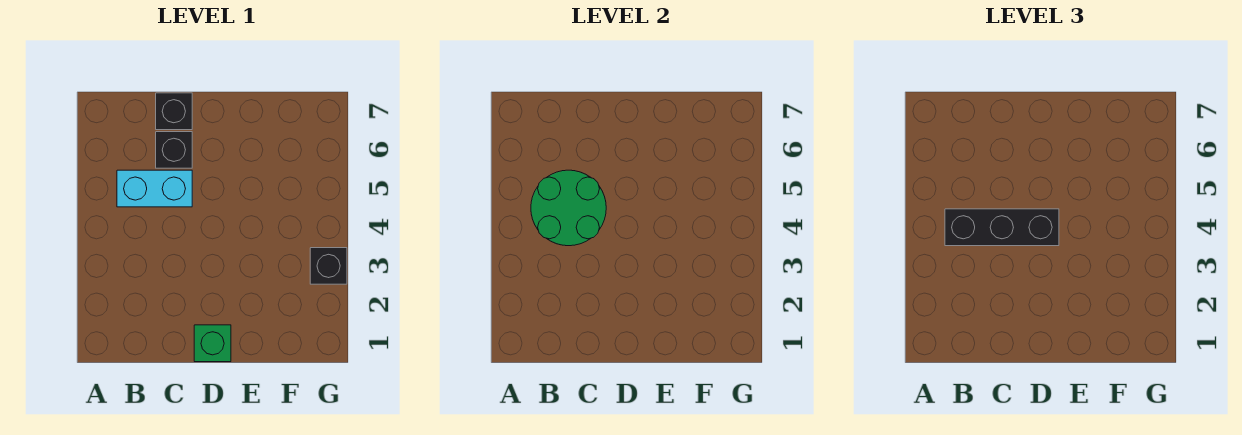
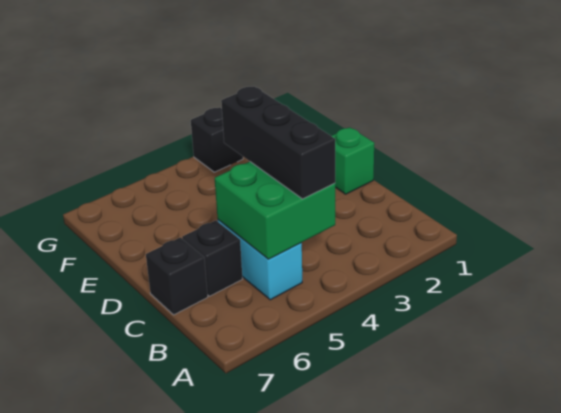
green round brick B4:C5 level 2 -> green brick B4:C5 level 2

